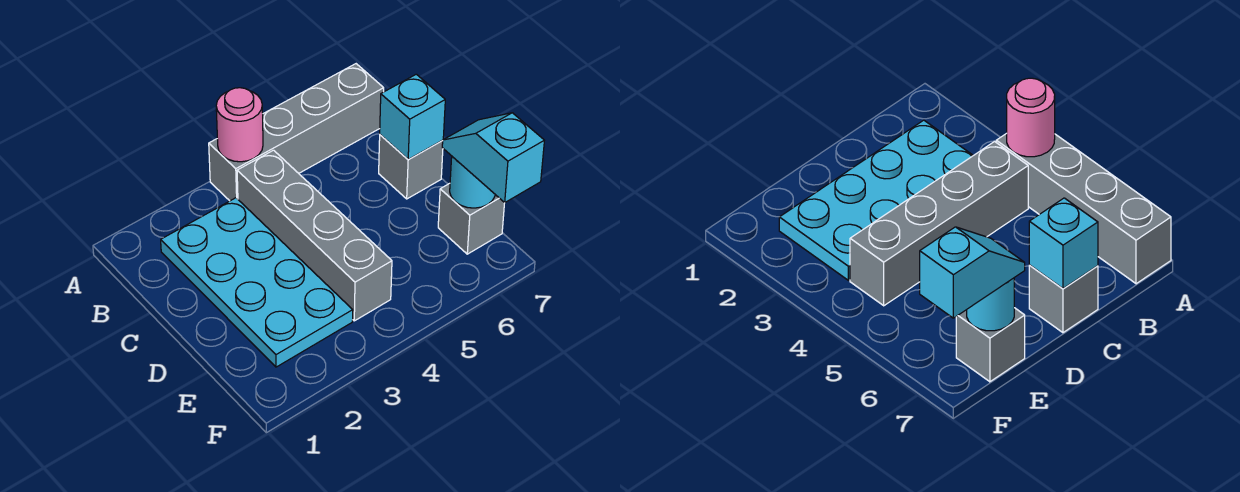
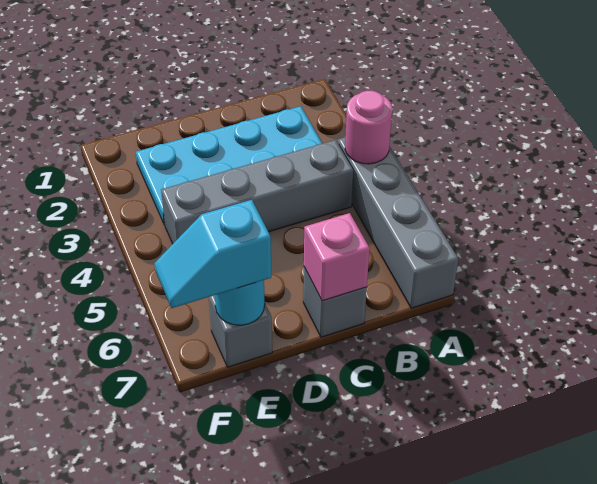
cyan brick C7 level 2 -> pink brick C7 level 2
cyan slope E7:F7 level 3 top F -> cyan slope E7:F7 level 3 top E

